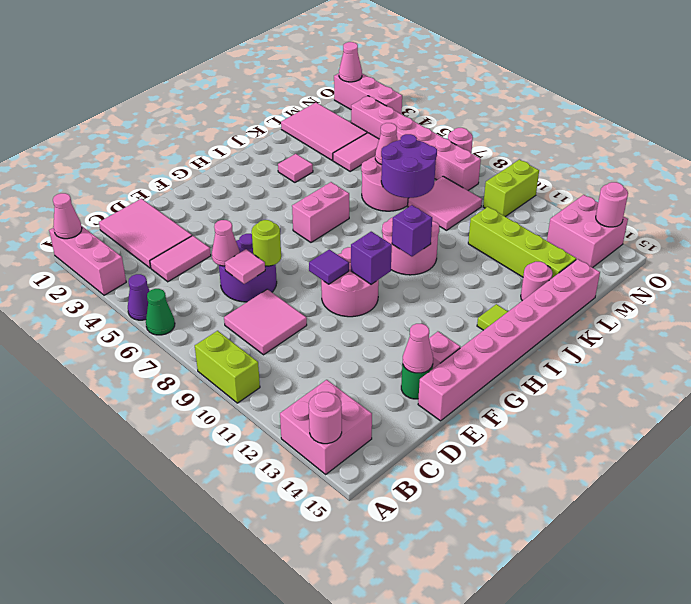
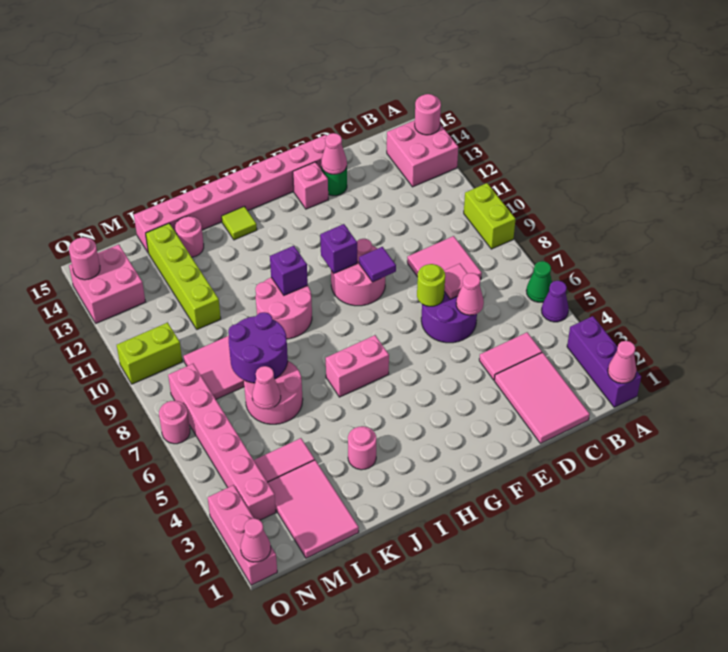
pink brick A1:A3 level 1 -> purple brick A1:A3 level 1
pink tile J3 level 1 -> pink round brick J3 level 1

